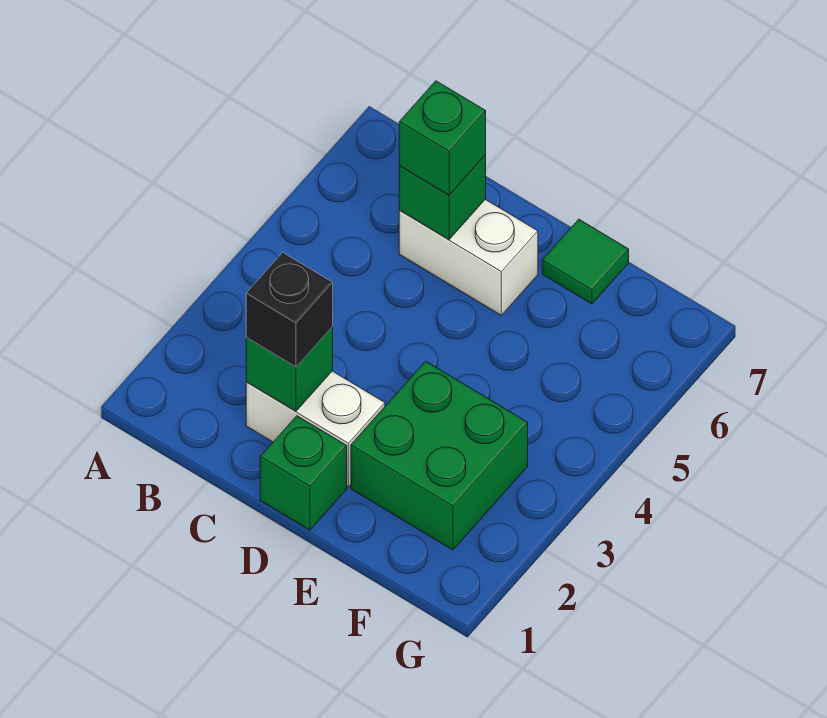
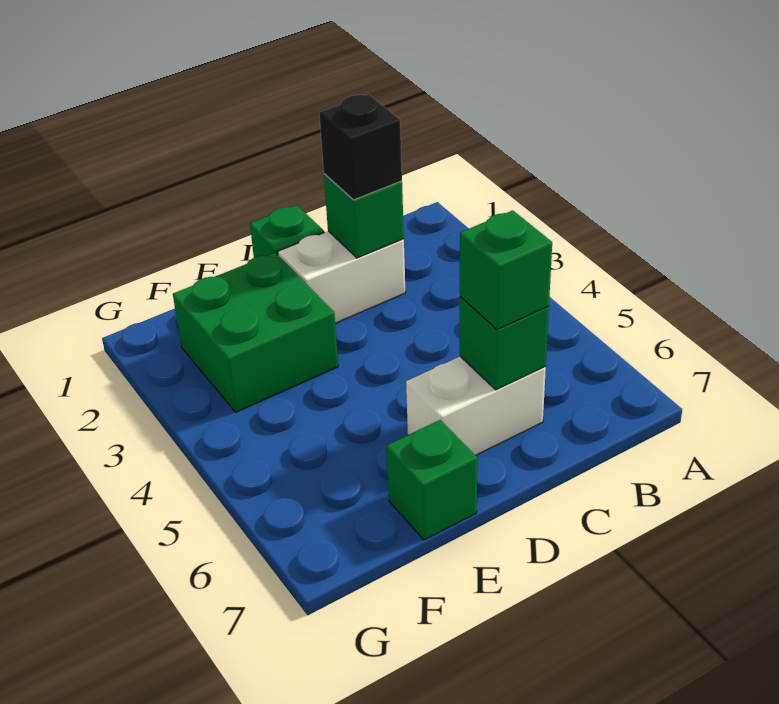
green tile E7 level 1 -> green brick E7 level 1

